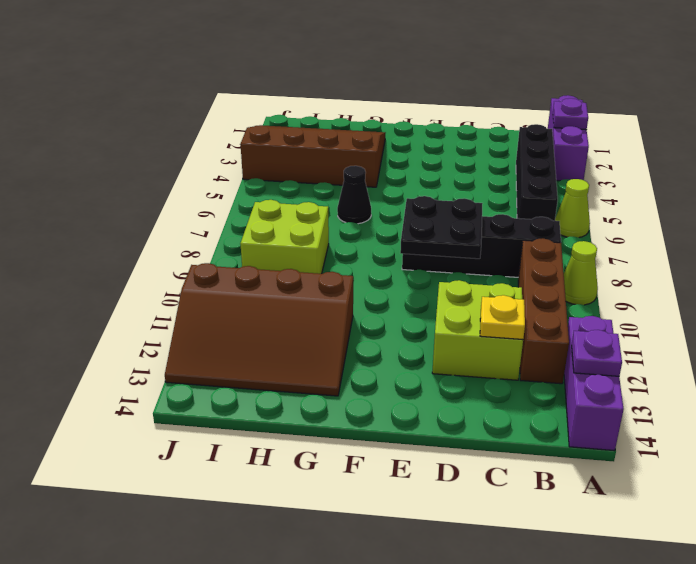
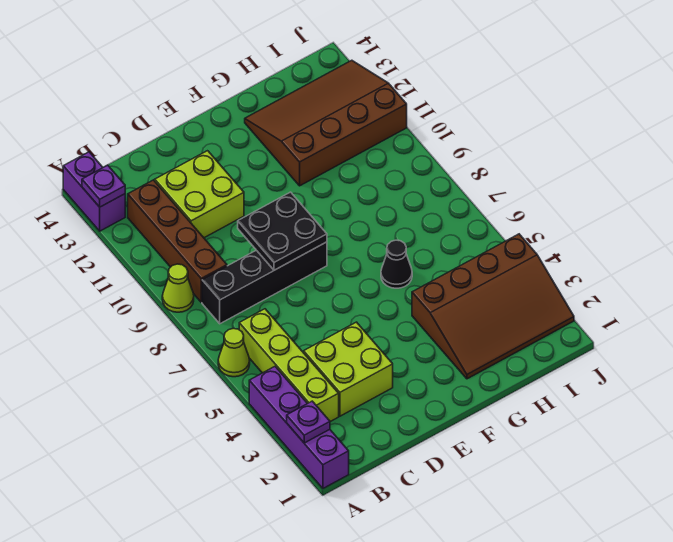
purple brick A1:A3 level 1 -> purple brick A1:A4 level 1
purple brick A12:A14 level 1 -> purple brick A13:A14 level 1
black brick B3:B6 level 1 -> lime brick B3:B6 level 1
yellow plate C12 level 2 -> none
lime brick H8:I9 level 1 -> lime brick C3:D4 level 1

